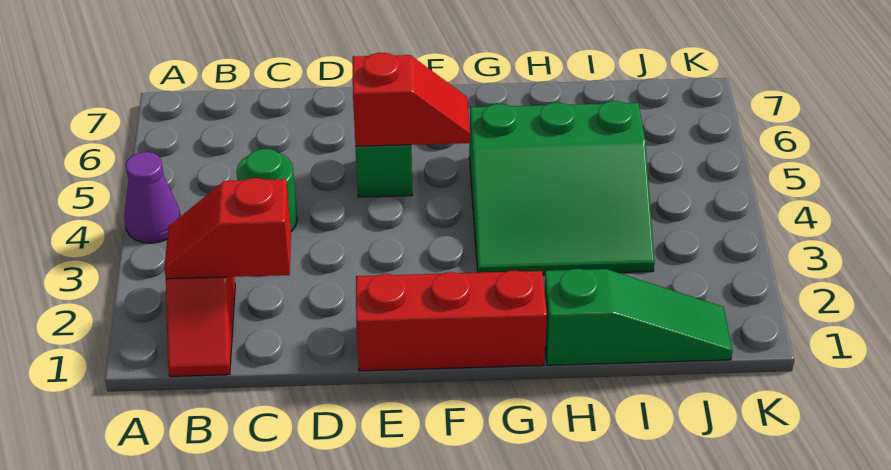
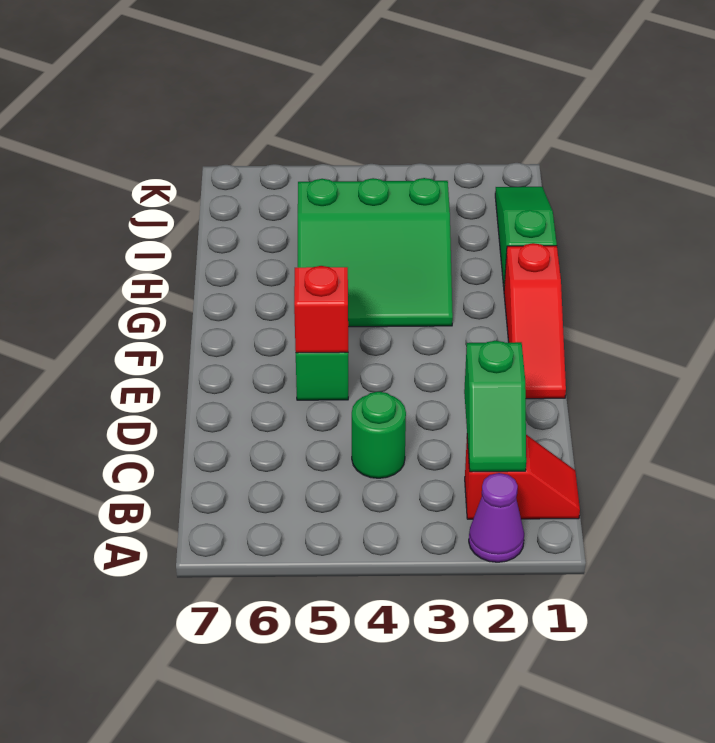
purple cone A4 level 1 -> purple cone A2 level 1
red slope B2:C2 level 2 top C -> green slope B2:C2 level 2 top C
red brick E1:G1 level 1 -> red slope E1:G1 level 1 top G
green slope G3:I5 level 1 top 5 -> green slope G3:I5 level 1 top I

